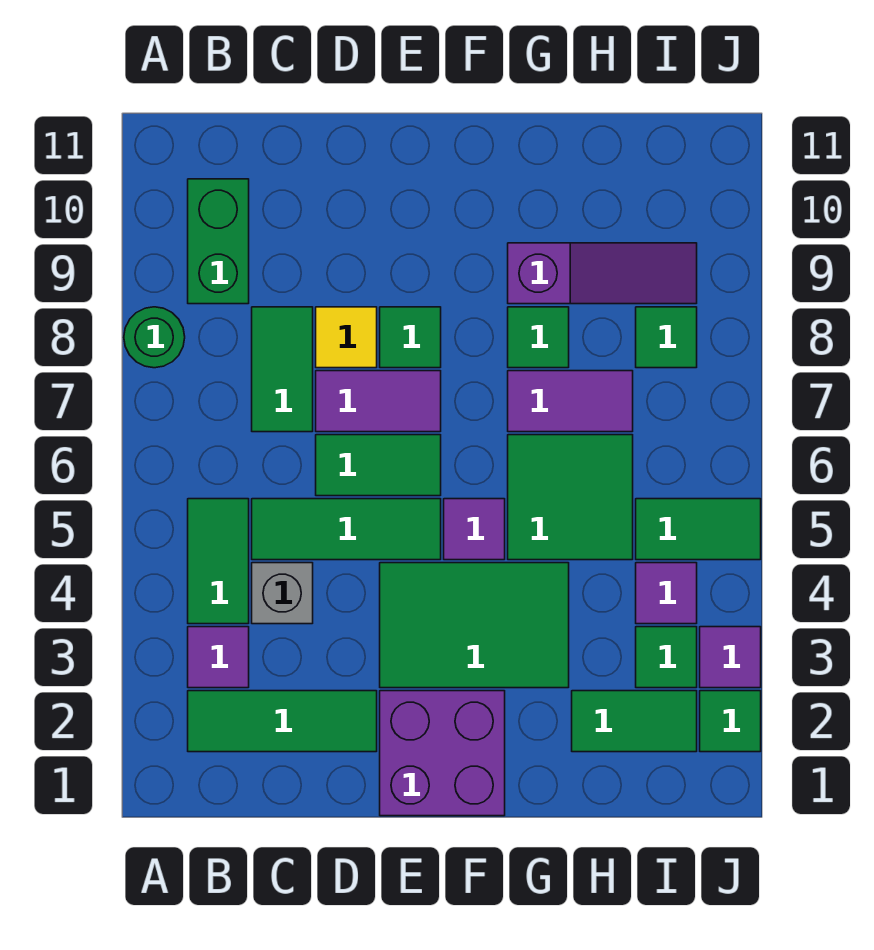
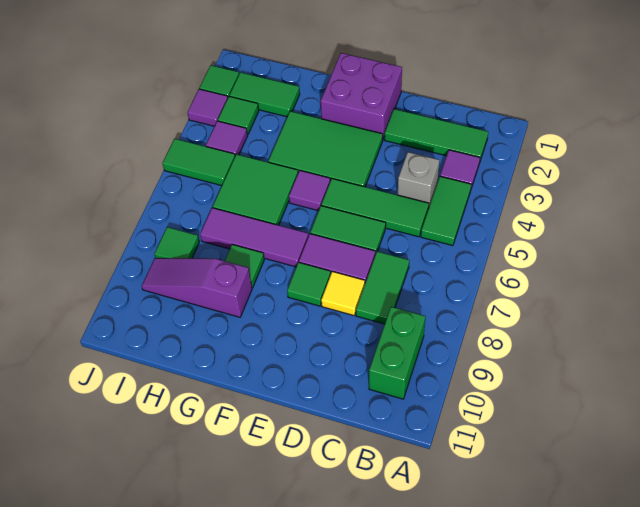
green round brick A8 level 1 -> none
purple tile G7:H7 level 1 -> purple tile F7:H7 level 1

